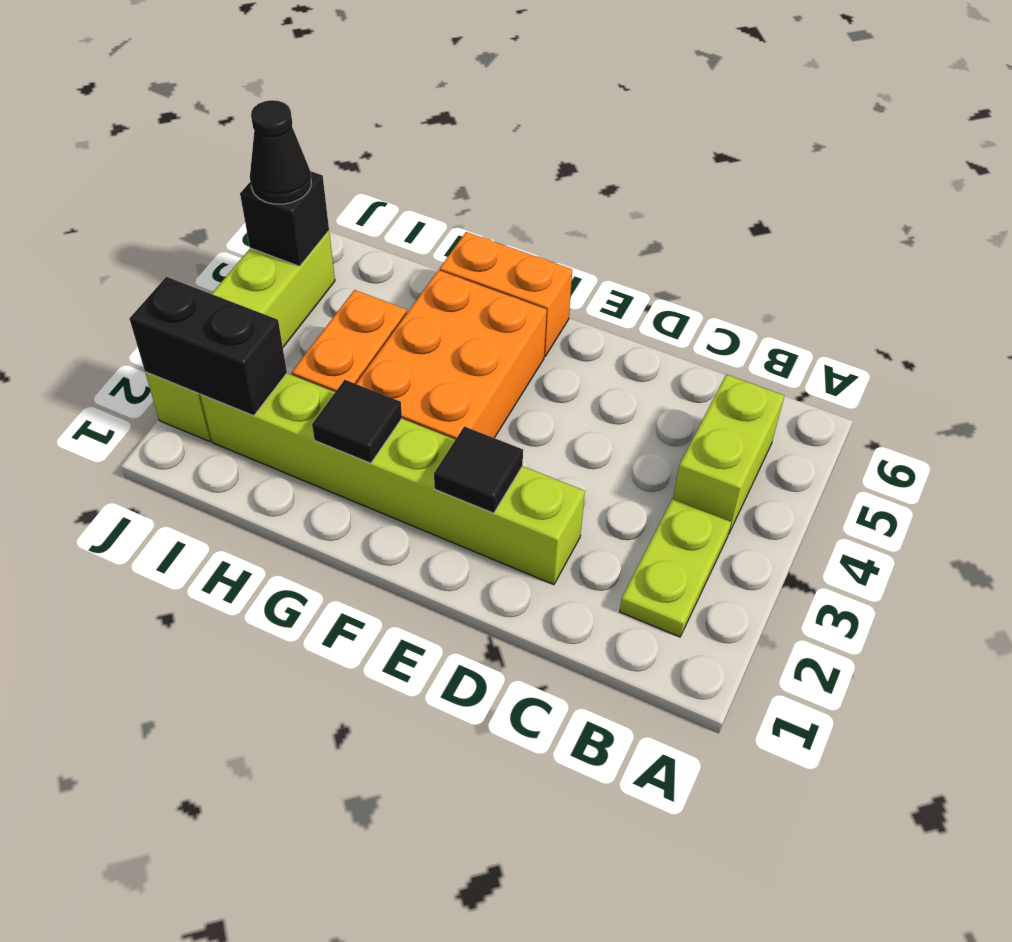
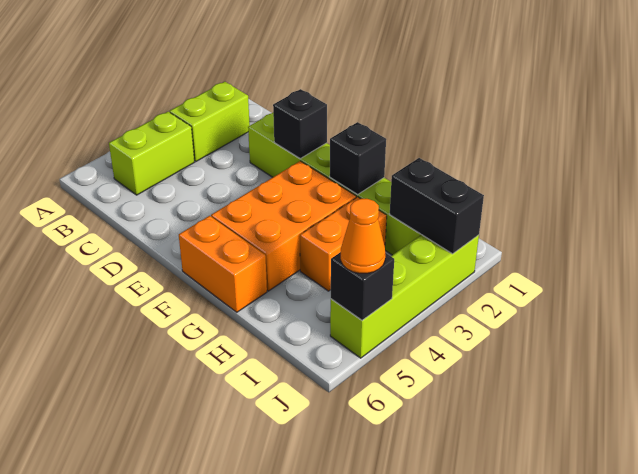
lime plate B2:B3 level 1 -> lime brick B2:B3 level 1
black tile E2 level 2 -> black brick E2 level 2
black tile G2 level 2 -> black brick G2 level 2
black cone J5 level 3 -> orange cone J5 level 3

